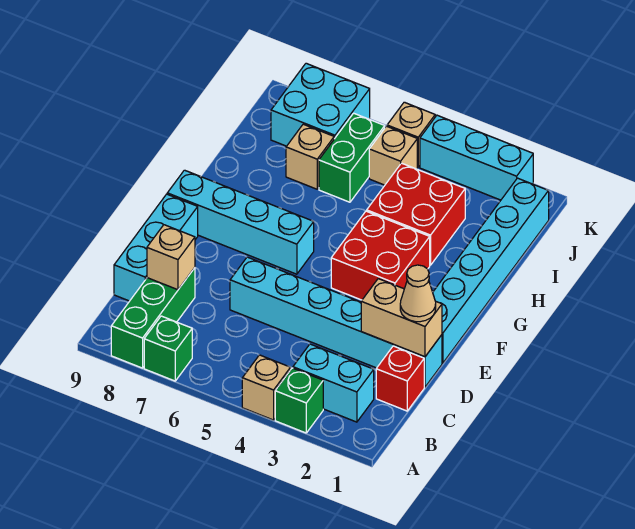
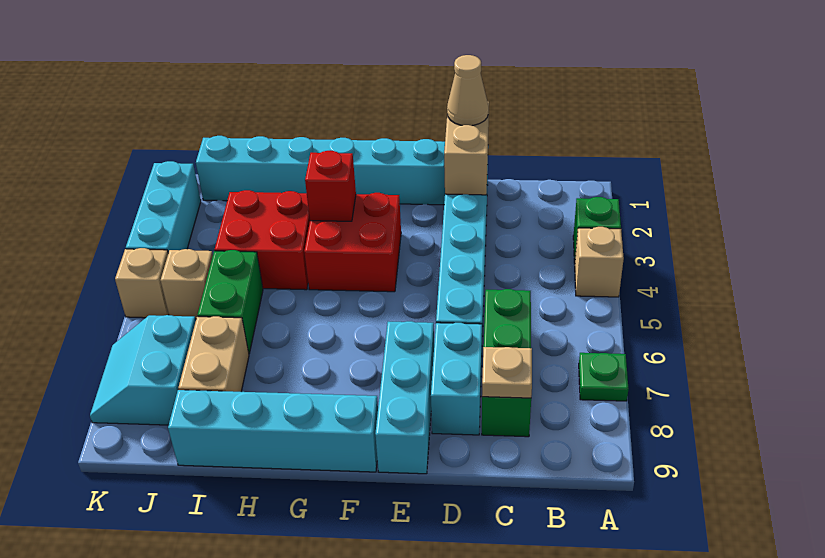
green brick A7 level 1 -> green plate A7 level 1
green brick A8:C8 level 1 -> green brick C6:C8 level 1
cyan brick B2:B3 level 1 -> cyan brick D7:D8 level 1
red brick C1 level 1 -> red brick G3 level 2
tan brick C8 level 2 -> tan plate C8 level 2
cyan brick C9:E9 level 1 -> cyan brick E7:E9 level 1
cyan brick F6:F9 level 1 -> cyan brick F9:I9 level 1
green brick I6:J6 level 1 -> green brick I5:I6 level 1
tan brick I7 level 1 -> tan brick I7:I8 level 1
cyan brick J7:K8 level 1 -> cyan slope J7:K8 level 1 top J

